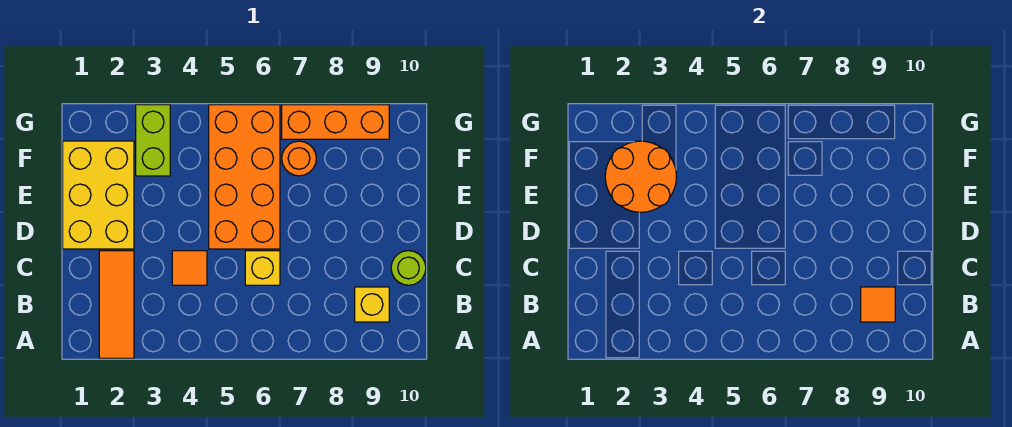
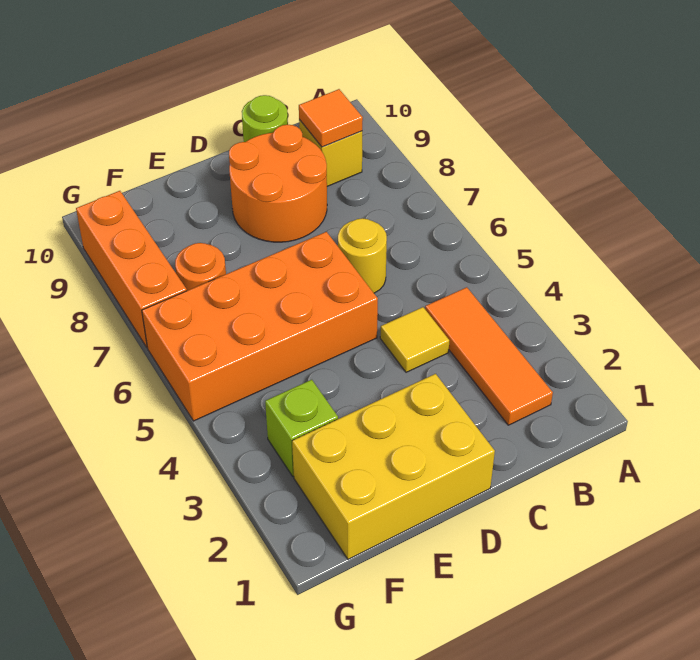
orange tile A2:C2 level 1 -> orange tile B2:B4 level 1
orange tile C4 level 1 -> yellow tile C4 level 1
yellow brick C6 level 1 -> yellow round brick C6 level 1
orange round brick E2:F3 level 2 -> orange round brick C8:D9 level 1
lime brick F3:G3 level 1 -> lime brick F3 level 1

